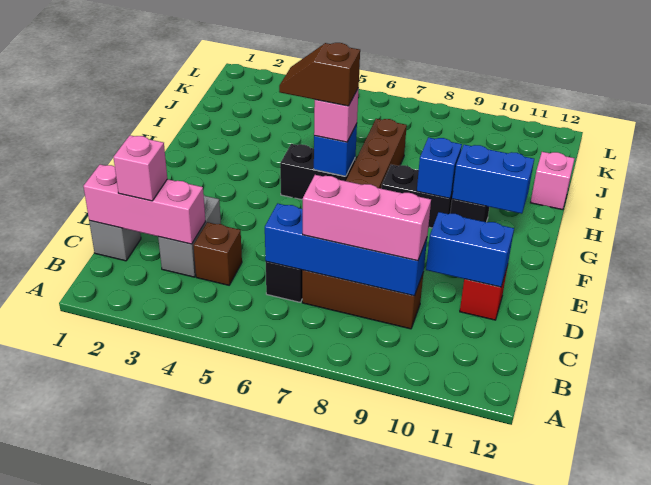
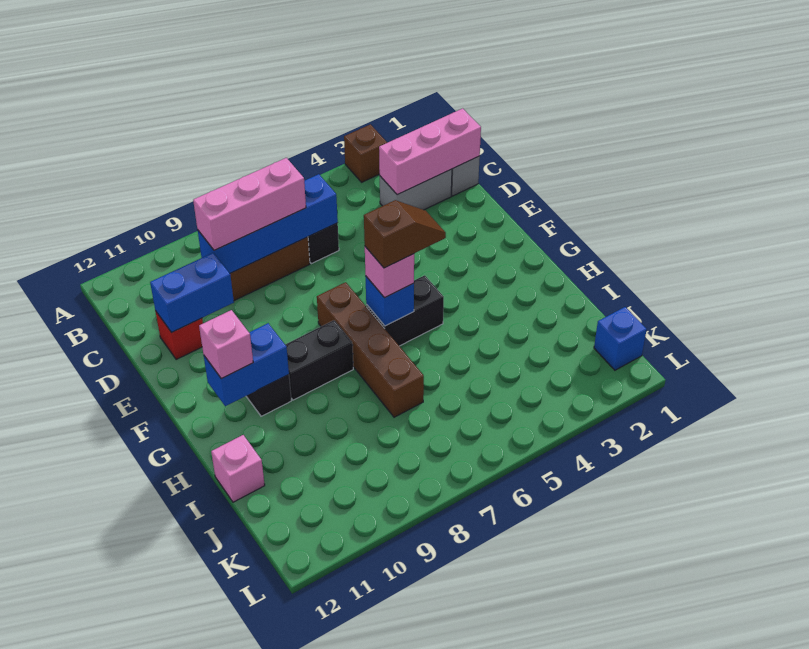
pink brick C2 level 3 -> pink brick G11 level 3
grey brick C3:D3 level 1 -> grey brick C2:C3 level 1
brown brick C4 level 1 -> brown brick A3 level 1
blue brick G9 level 2 -> blue brick K1 level 1

